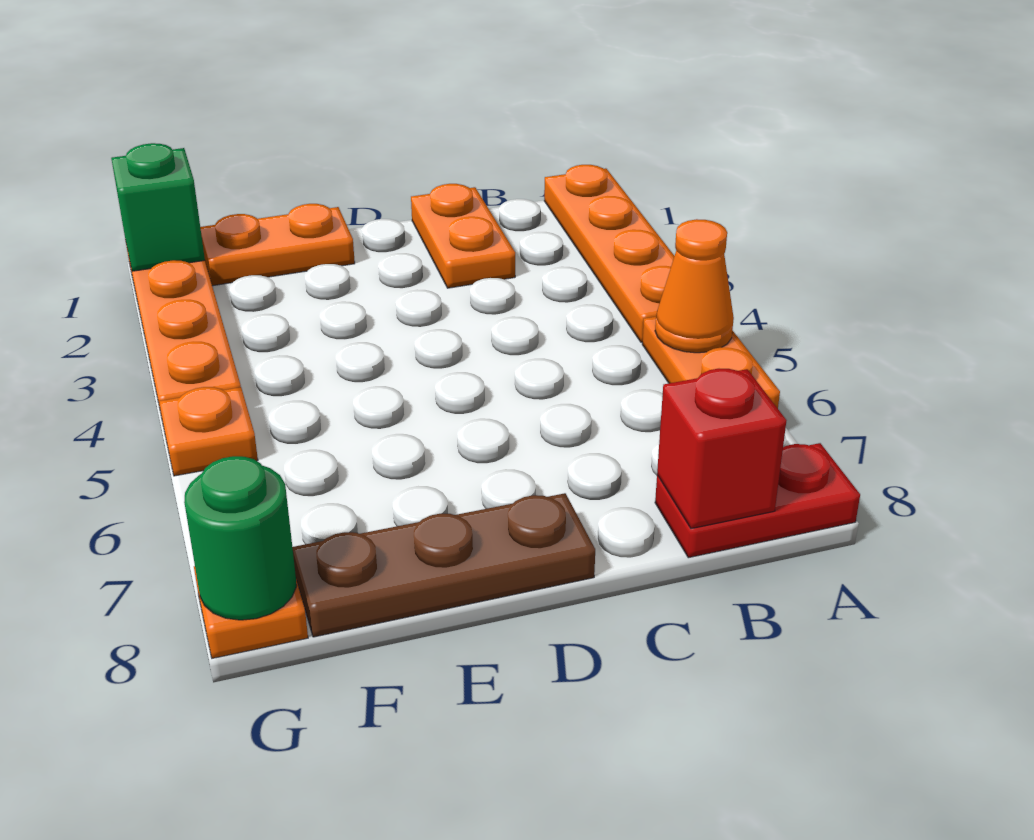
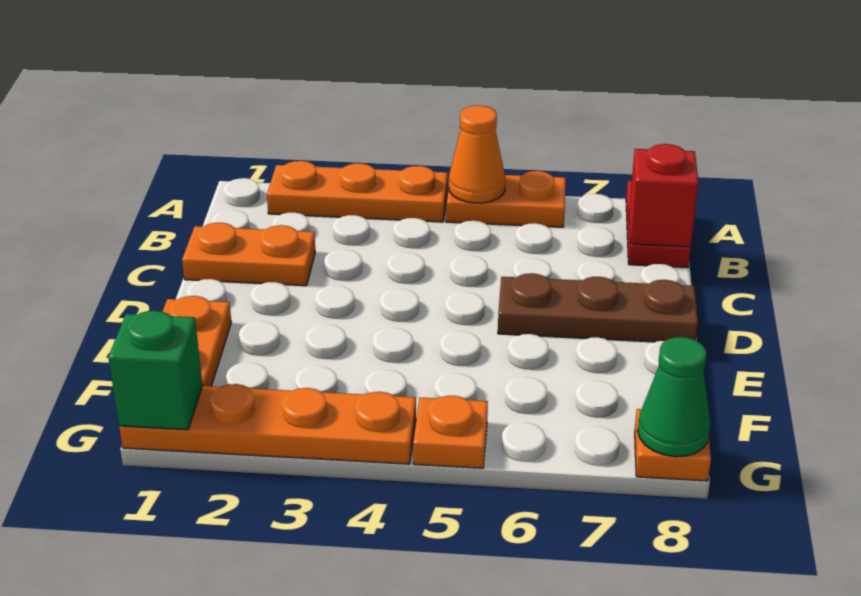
orange plate A1:A4 level 1 -> orange plate A2:A4 level 1
brown plate D8:F8 level 1 -> brown plate D6:D8 level 1
green round brick G8 level 2 -> green cone G8 level 2

